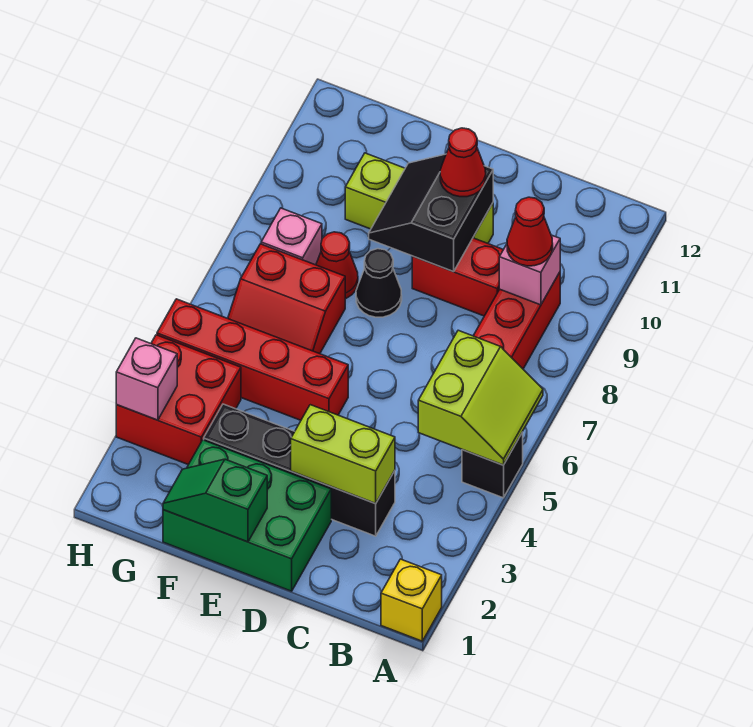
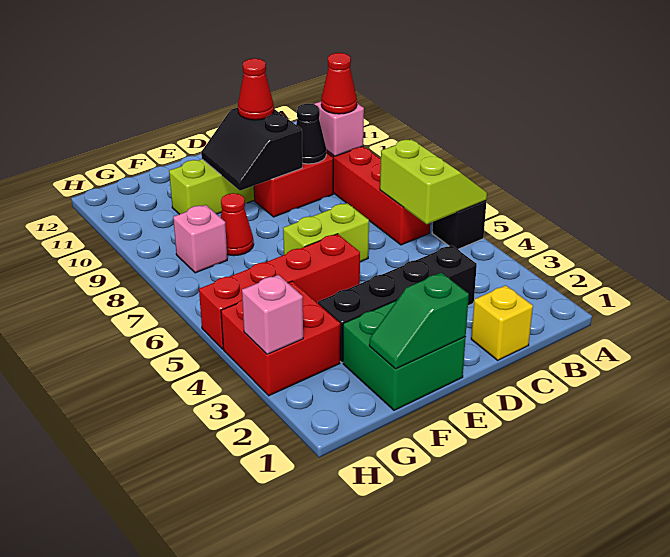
yellow brick A1 level 1 -> yellow brick C1 level 1
lime brick C3:D3 level 2 -> lime brick D6:E6 level 1
green brick D1:F2 level 1 -> green brick E1:F2 level 1
black cone E8 level 1 -> black cone C9 level 2
red slope F6:G7 level 1 top 7 -> none

